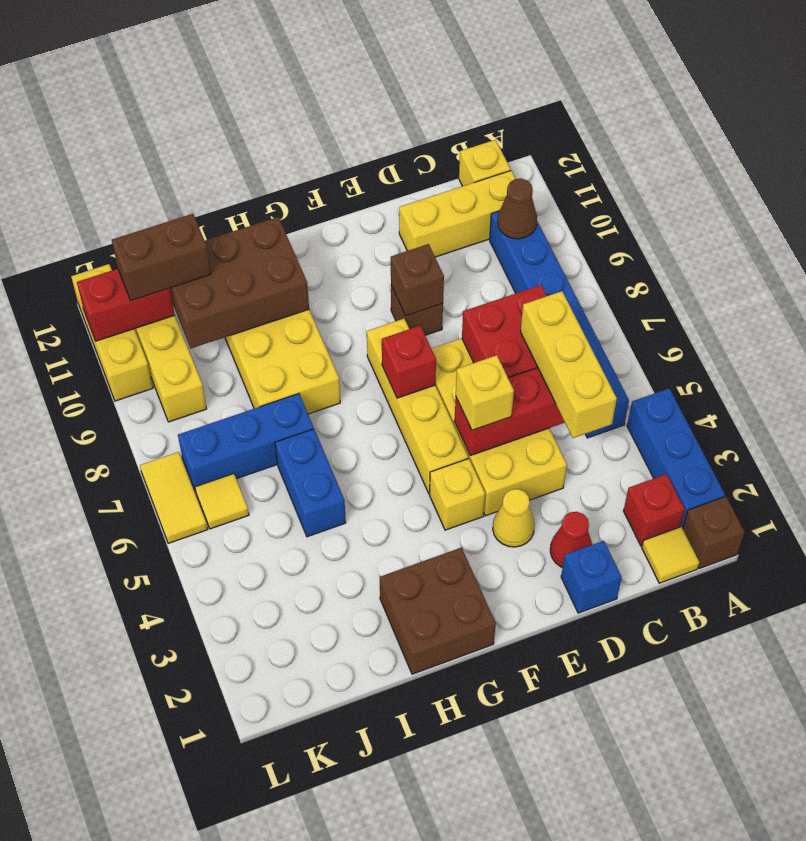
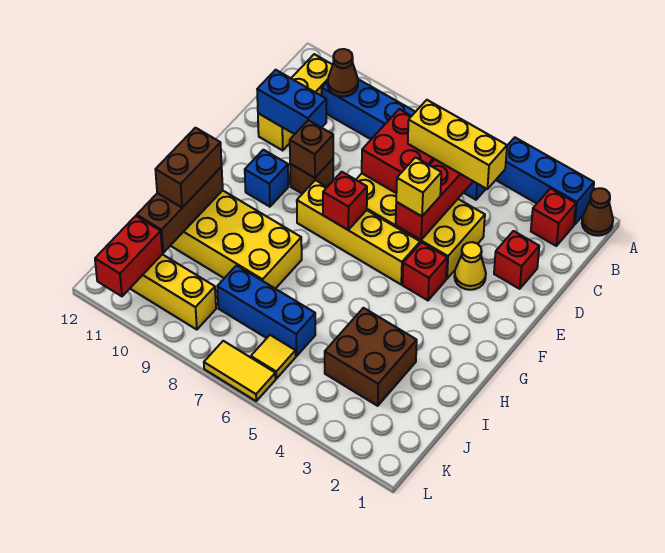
brown brick A1 level 1 -> brown cone A1 level 1
yellow tile B1 level 1 -> none
yellow brick B12 level 1 -> none
blue brick D1 level 1 -> blue brick F10 level 1
red cone D2 level 1 -> red brick D2 level 1
yellow brick F4 level 1 -> red brick F4 level 1
brown brick G1:H2 level 1 -> brown brick I3:J4 level 1
brown brick H10:J11 level 2 -> brown brick H11:J11 level 2
blue brick I5:I6 level 1 -> blue brick D10:D11 level 2
blue brick I7:K7 level 1 -> blue brick J6:J8 level 1
brown brick J11:K11 level 3 -> brown brick H11:I11 level 3
yellow brick L10:L12 level 1 -> none

